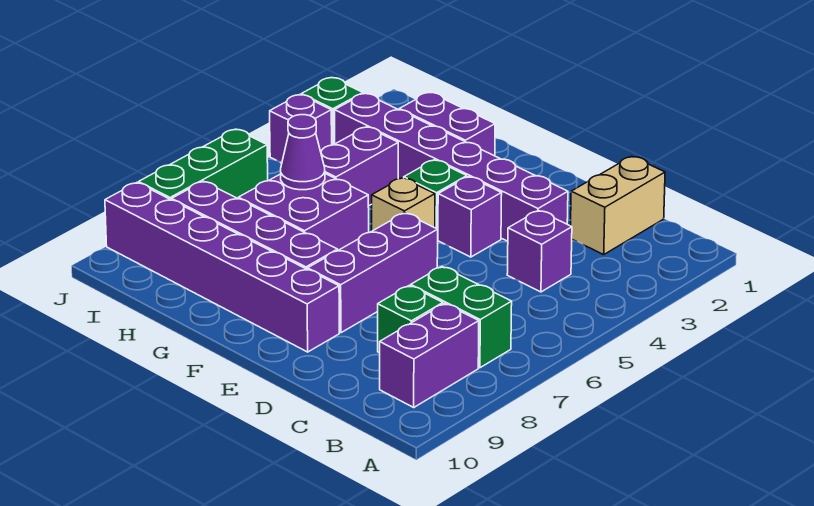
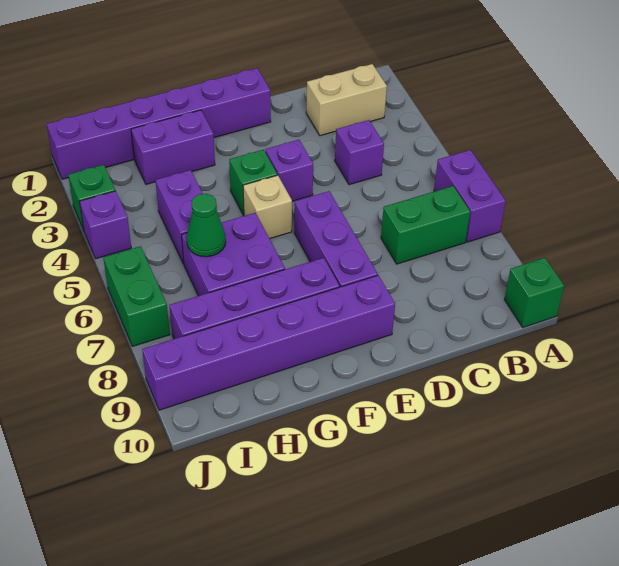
purple brick B8:B9 level 1 -> purple brick A6:A7 level 1
tan brick C1:C2 level 1 -> tan brick B2:C2 level 1
green brick C8 level 1 -> green brick A10 level 1
purple brick D3:I3 level 1 -> purple brick E1:J1 level 1
purple cone H6 level 2 -> green cone H6 level 2
green brick J6:J8 level 1 -> green brick J6:J7 level 1

